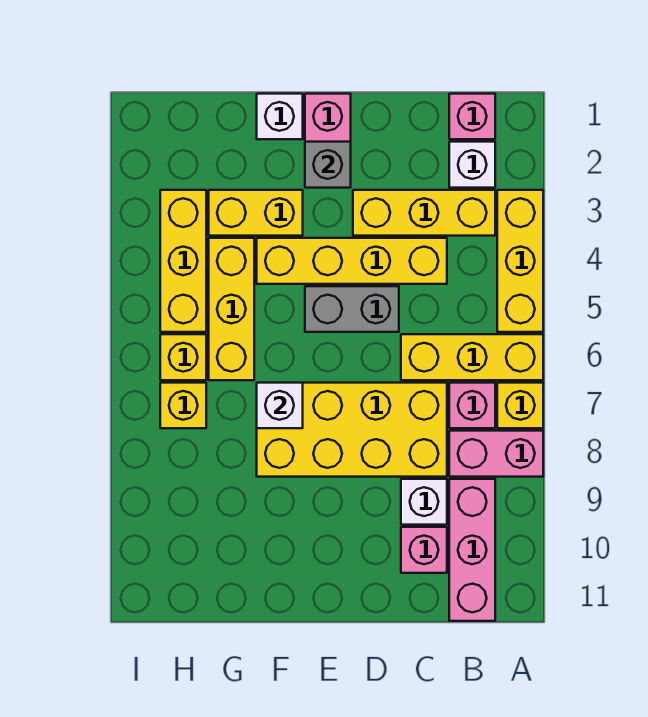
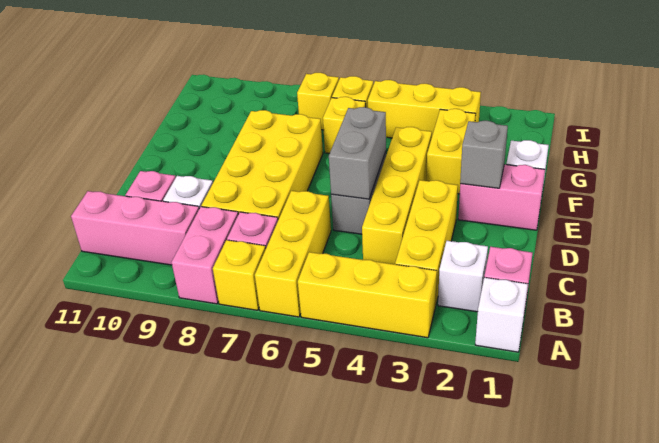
none -> grey brick D5:E5 level 2
white brick F7 level 2 -> white brick A1 level 1
yellow brick G4:G6 level 1 -> yellow brick G6 level 1

